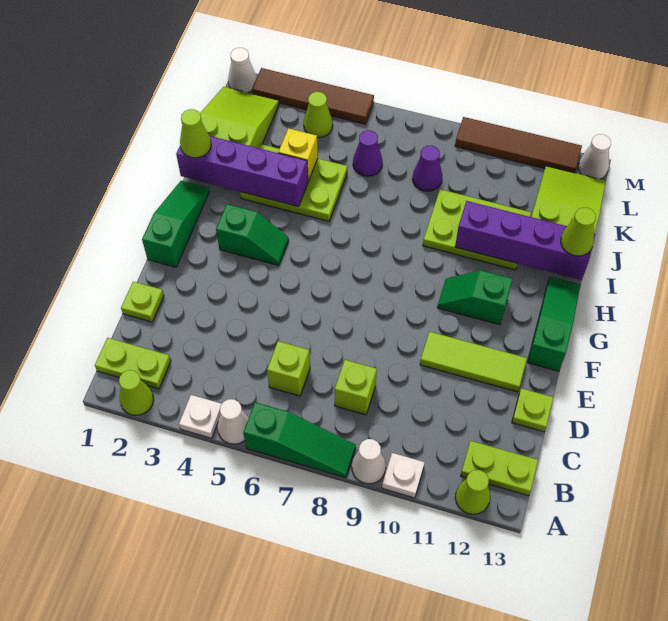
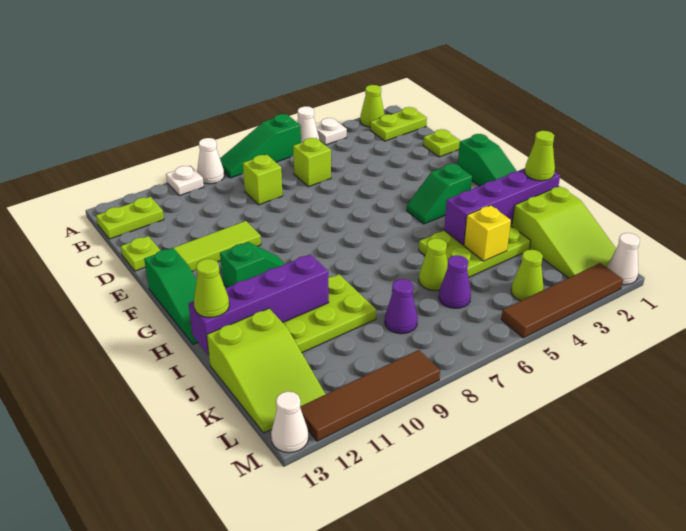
lime cone A12 level 1 -> lime cone J6 level 1

